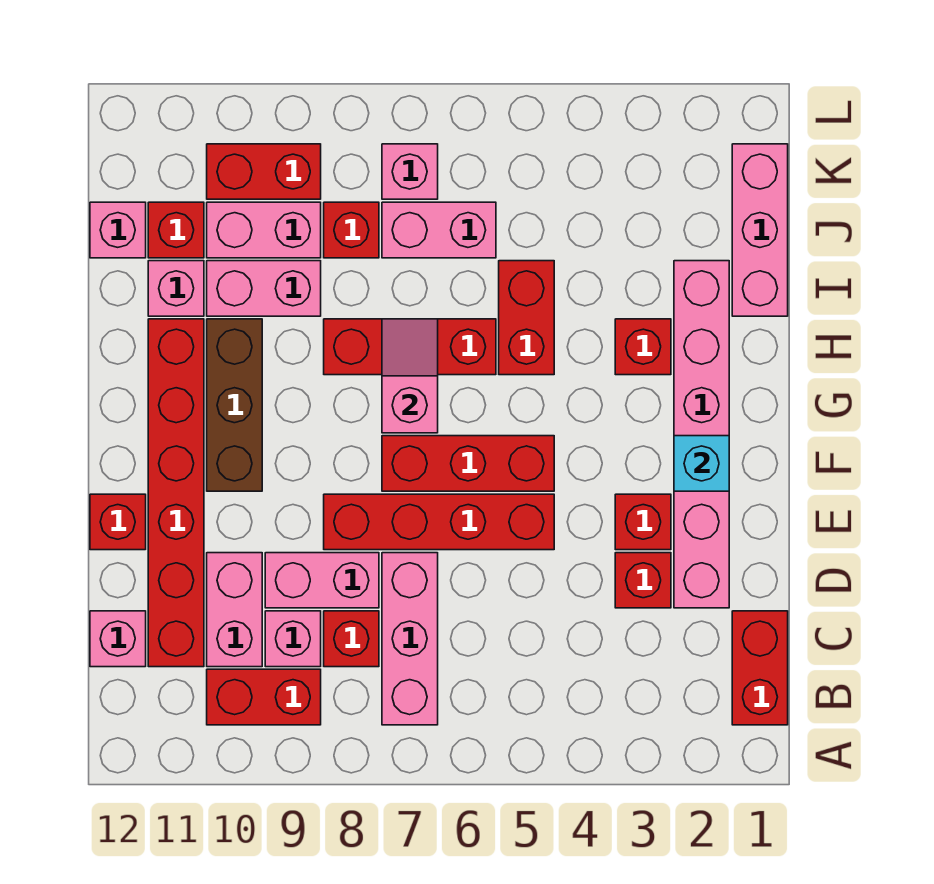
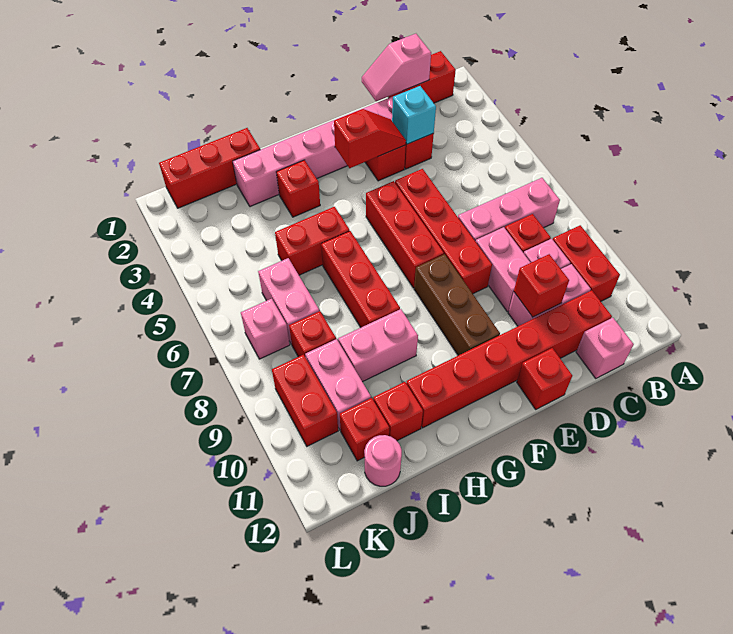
none -> red brick D10 level 2
none -> red slope E3:F3 level 2 top F
cyan brick F2 level 2 -> cyan brick D3 level 2
brown brick F10:H10 level 1 -> brown brick F8:F10 level 1
pink slope G7:H7 level 2 top G -> pink slope C1:D1 level 2 top C
pink brick I1:K1 level 1 -> red brick I1:K1 level 1
pink brick I9:I10 level 1 -> pink brick H9:I9 level 1
pink brick I11 level 1 -> red brick I11 level 1
pink brick J12 level 1 -> pink round brick J12 level 1

